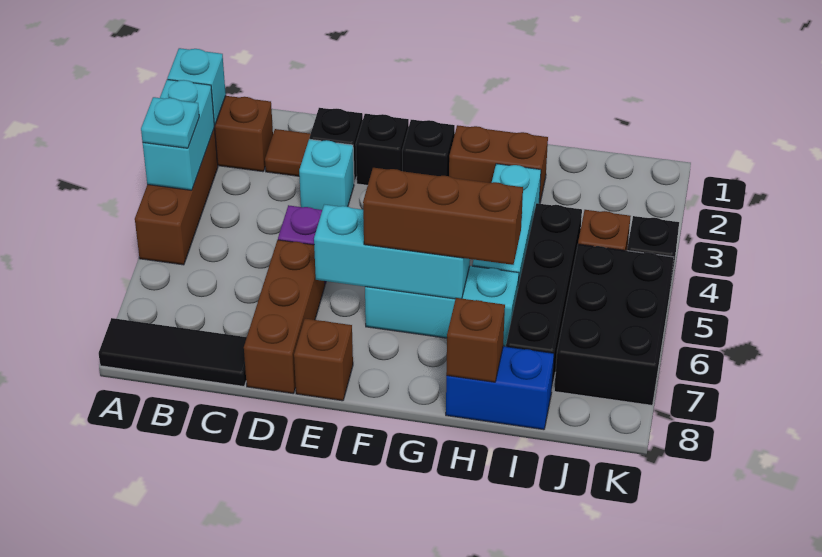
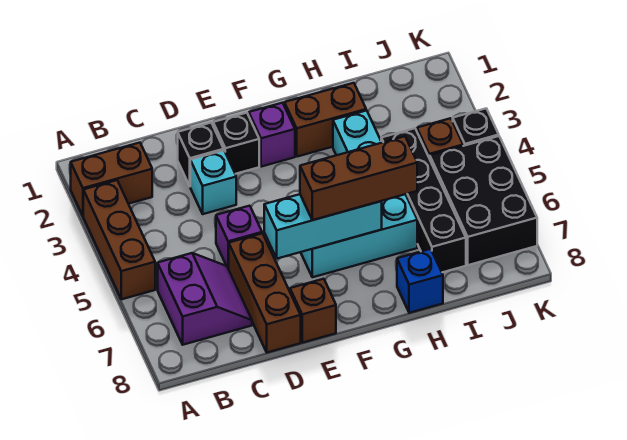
cyan brick A2 level 2 -> none
cyan brick A3:A4 level 2 -> none
cyan plate A4 level 3 -> none
black tile A8:C8 level 1 -> none
none -> purple slope B6:C7 level 1 top B
brown tile C2 level 1 -> none
black brick F2 level 1 -> purple brick F2 level 1
blue brick H8:I8 level 1 -> blue brick H8 level 1
brown brick H8 level 2 -> none

